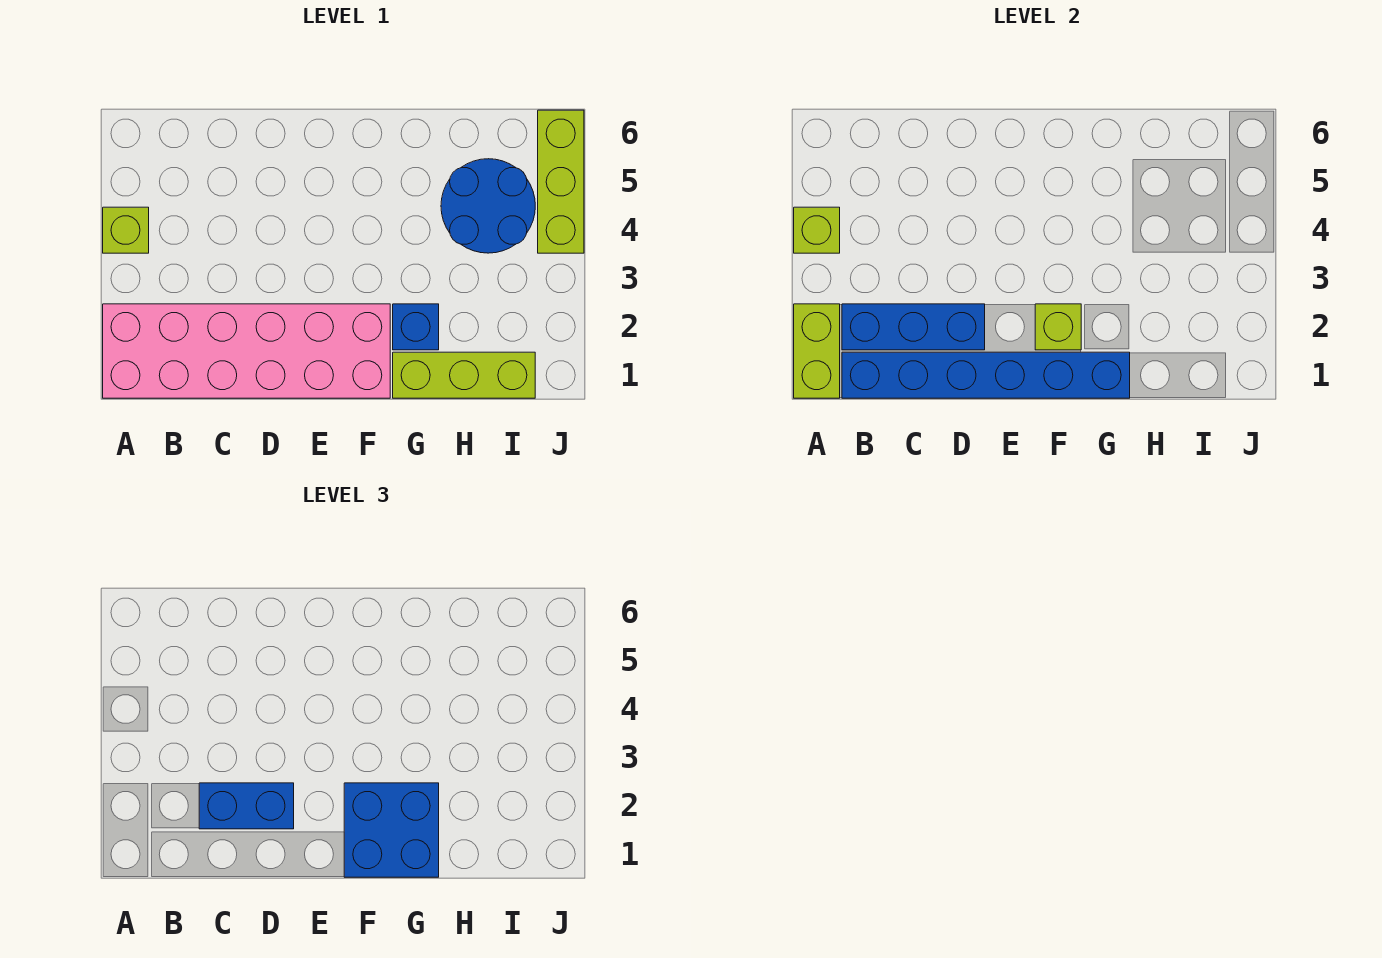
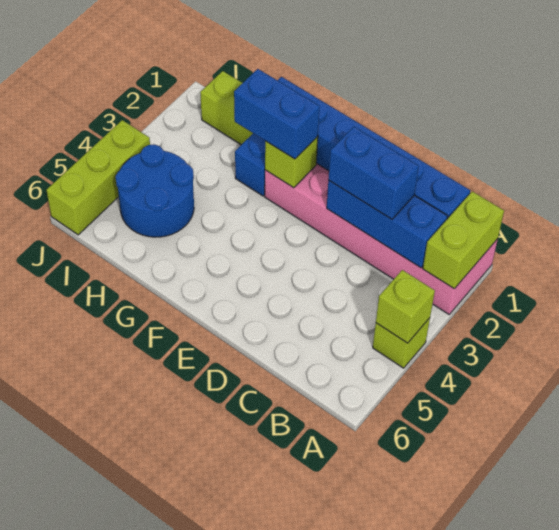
blue brick F1:G2 level 3 -> blue brick F2:G2 level 3

